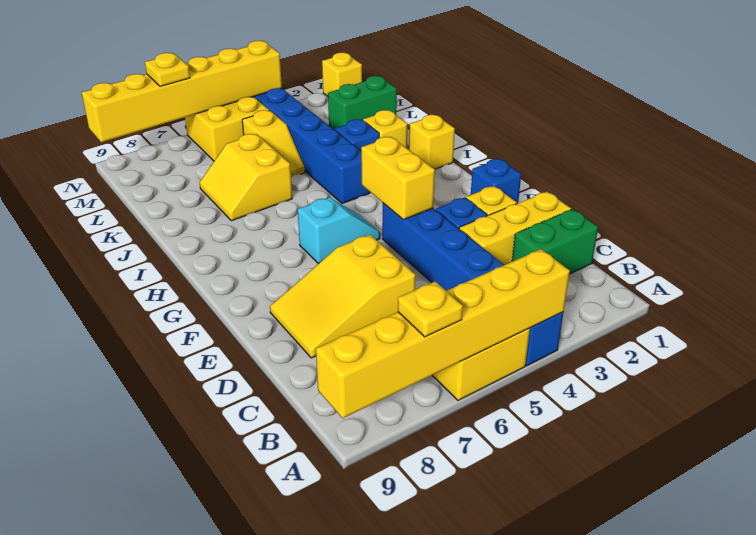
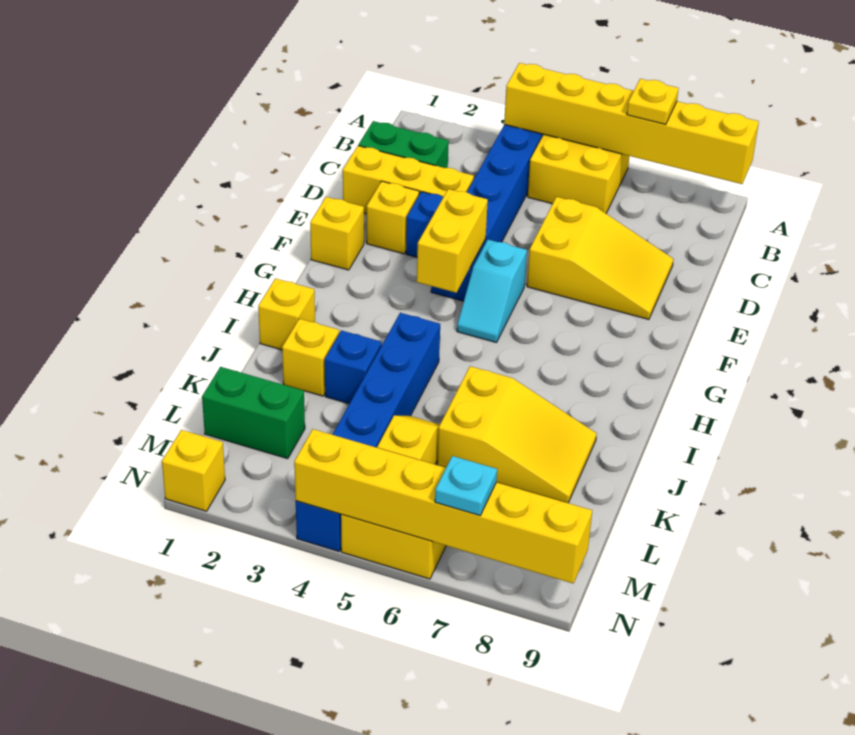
blue brick F1 level 1 -> yellow brick F1 level 1
cyan slope G5:G6 level 1 top 6 -> cyan slope F5:G5 level 1 top F
yellow slope J6:K7 level 1 top 6 -> yellow slope J6:K8 level 1 top 6
yellow plate N7 level 3 -> cyan plate N7 level 3

